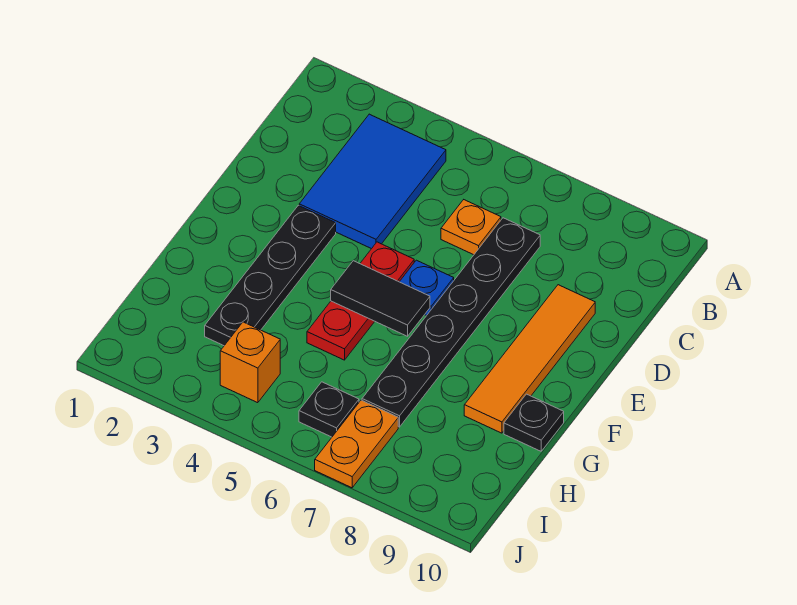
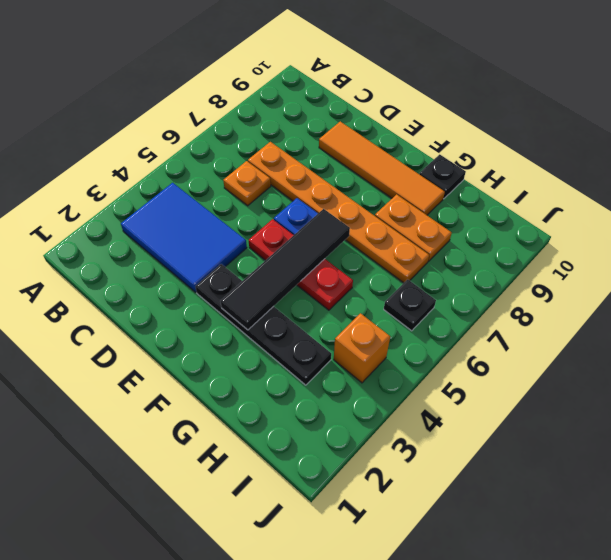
black plate C7:H7 level 1 -> orange plate C7:H7 level 1
black tile F5:F6 level 2 -> black tile F3:F6 level 2
orange plate I7:J7 level 1 -> orange plate G8:H8 level 1

